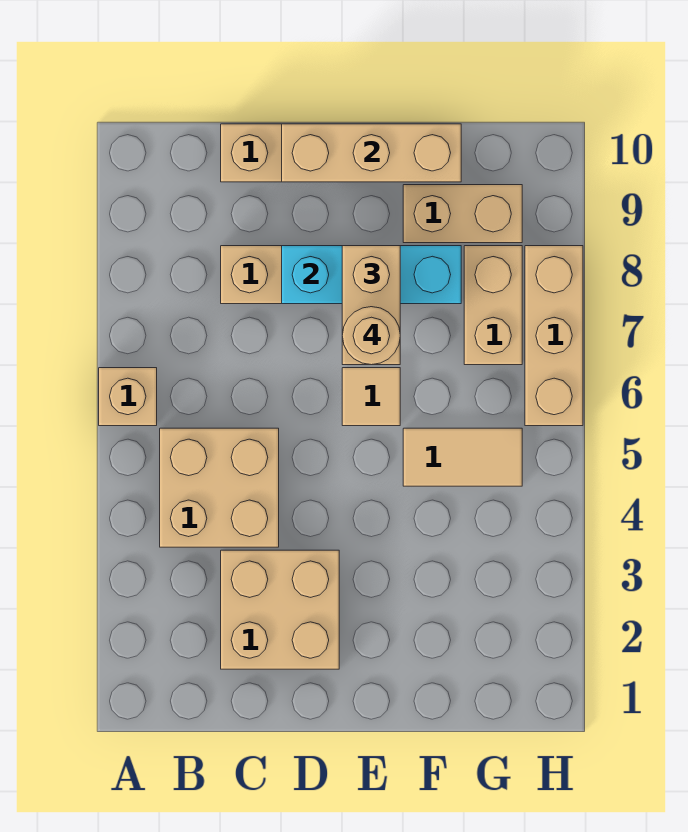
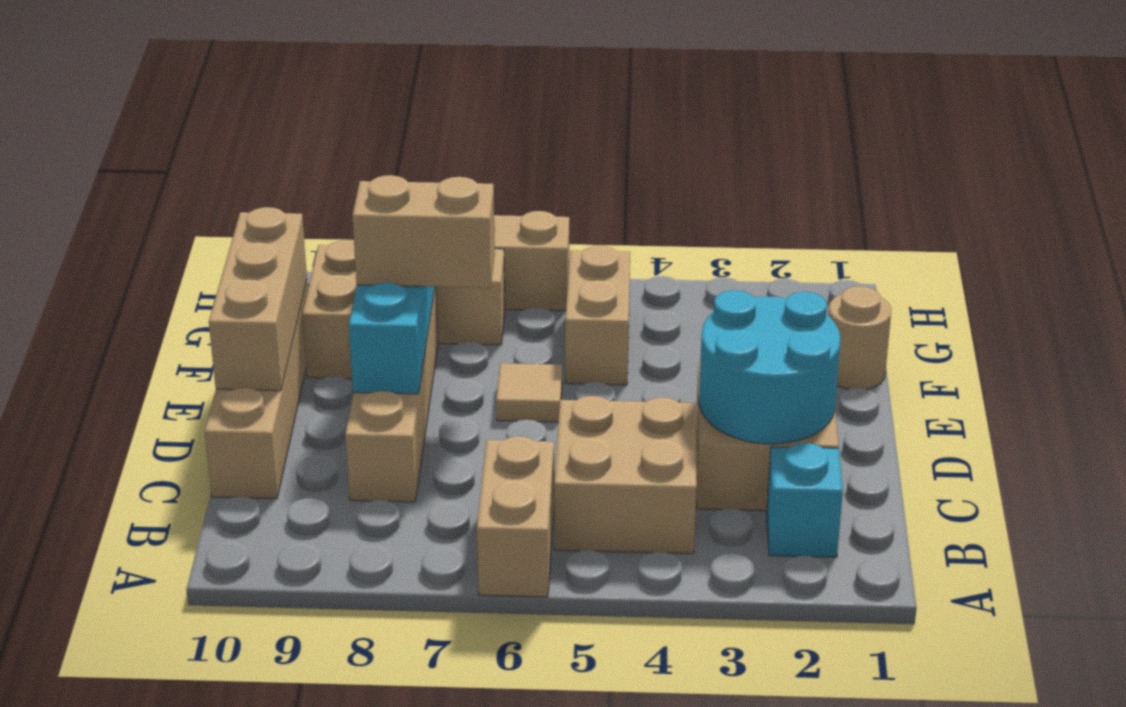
tan brick A6 level 1 -> tan brick A6:B6 level 1
none -> cyan brick B2 level 1
none -> cyan round brick C2:D3 level 2
tan round brick E7 level 4 -> tan round brick F1 level 1
tan tile F5:G5 level 1 -> tan brick F5:G5 level 1

